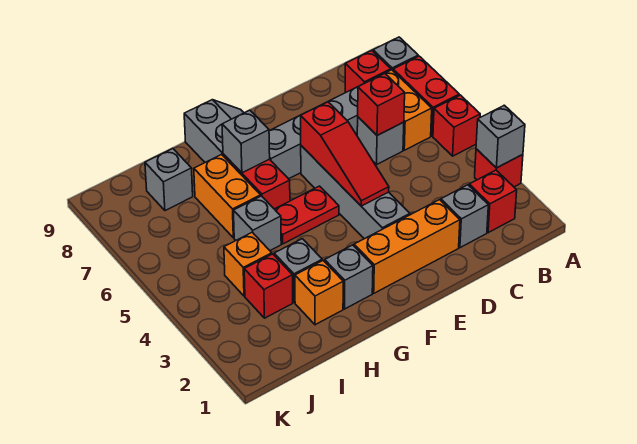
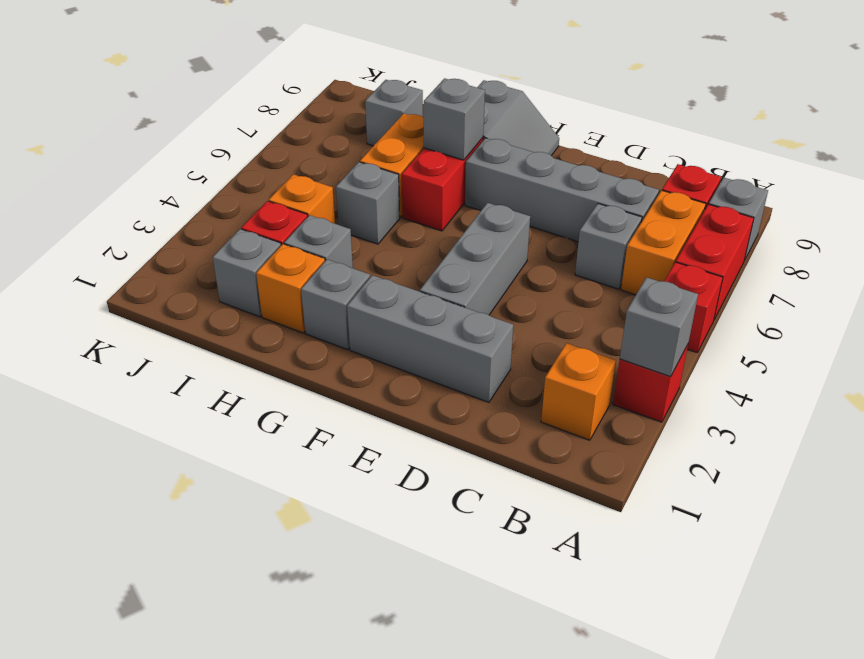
red brick B2 level 1 -> orange brick B2 level 1
grey brick C2 level 1 -> grey brick I2 level 1
red brick C6 level 2 -> none
orange brick D2:F2 level 1 -> grey brick D2:F2 level 1
grey brick E3:E6 level 1 -> grey brick E3:E5 level 1
red slope E4:E6 level 2 top 6 -> none
red plate F5:G5 level 1 -> none

